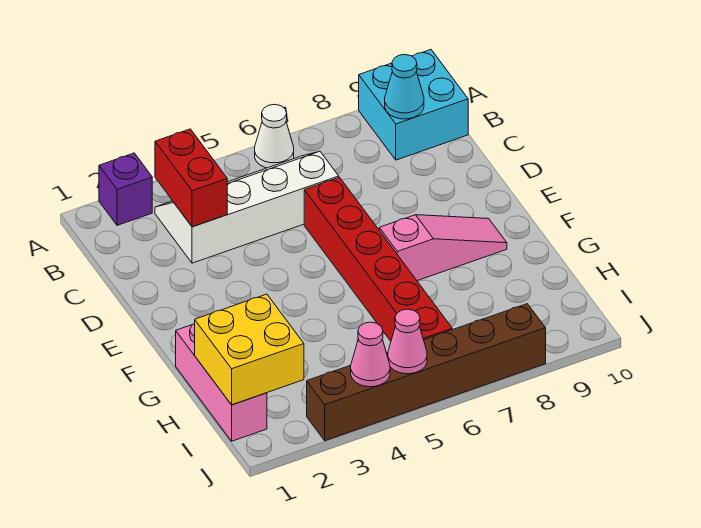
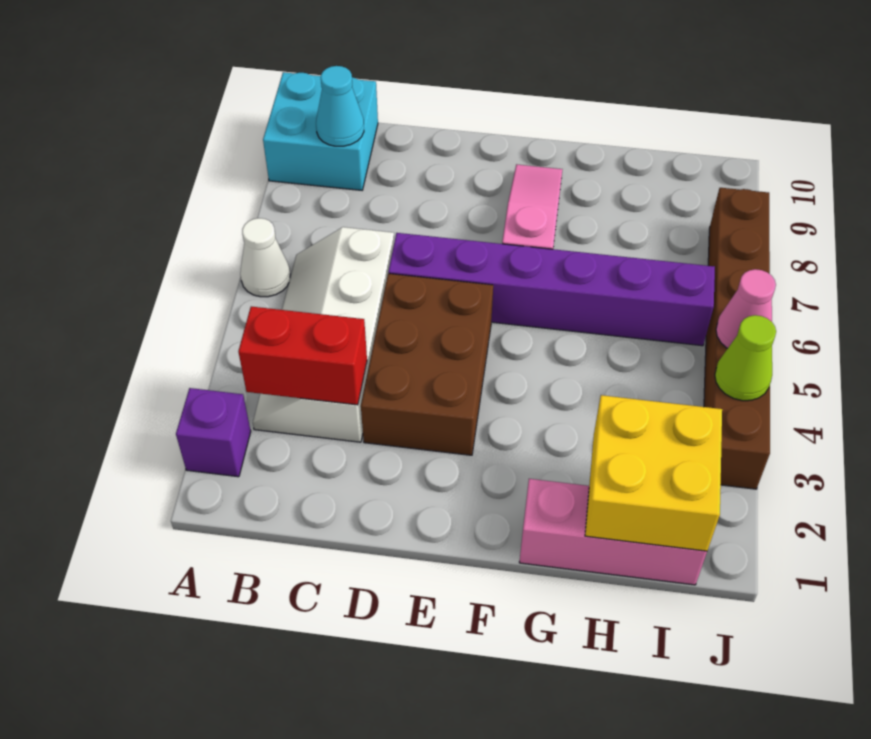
none -> brown brick D3:E5 level 1
red brick D6:I6 level 1 -> purple brick D6:I6 level 1
pink cone J4 level 2 -> lime cone J4 level 2

